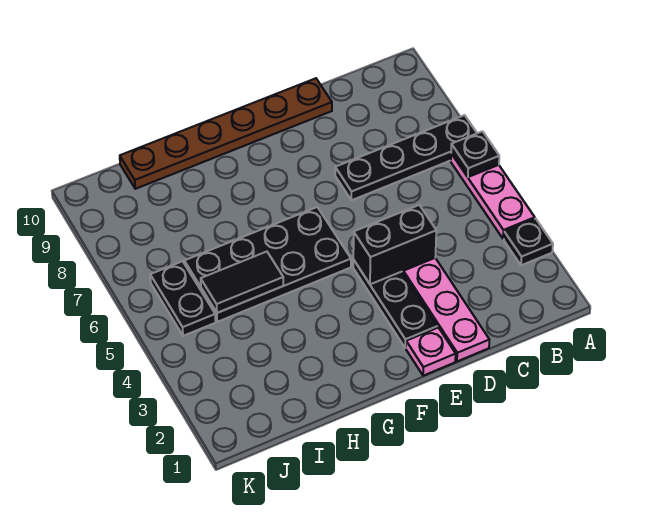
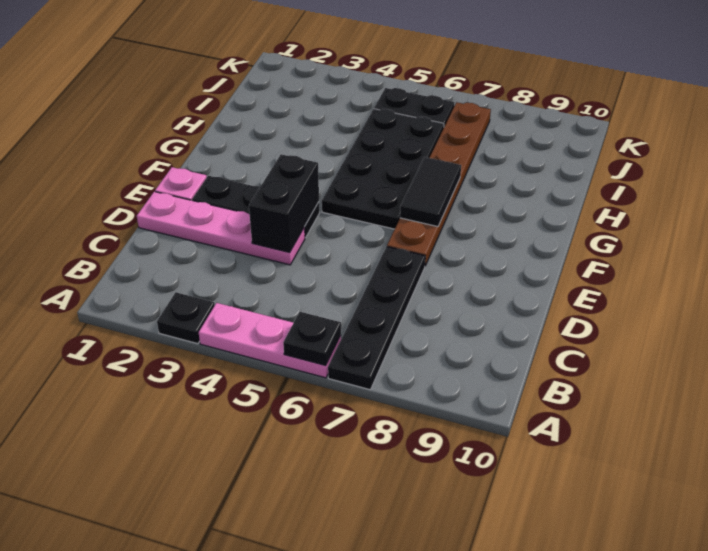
brown plate D10:I10 level 1 -> brown plate E7:J7 level 1
black tile H5:I5 level 2 -> black tile F7:G7 level 2

